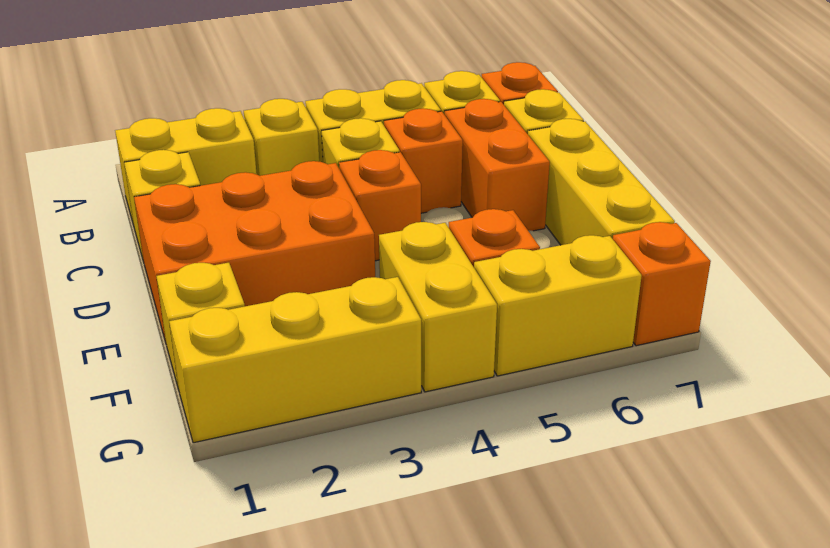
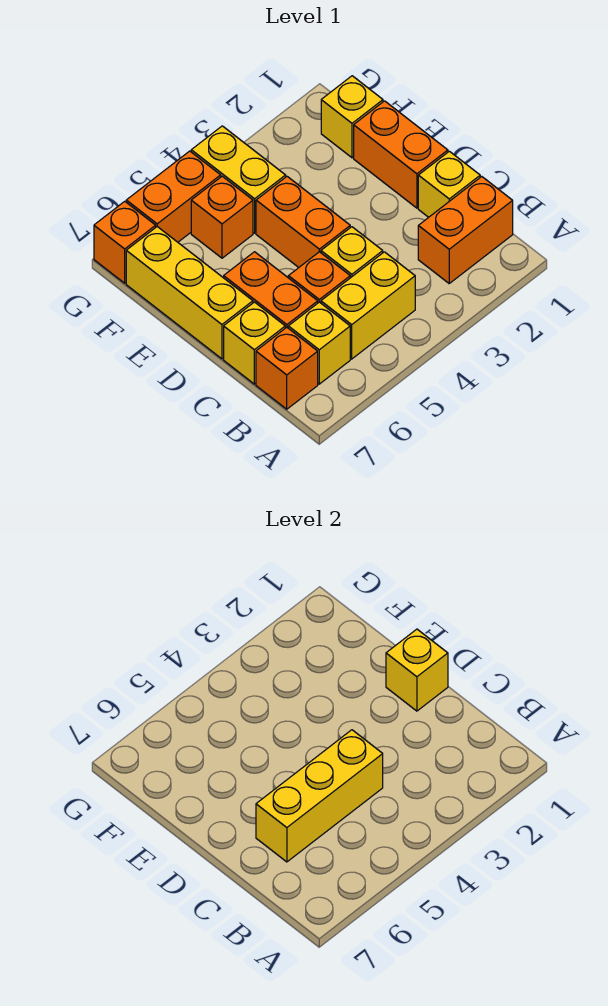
yellow brick B1:B2 level 1 -> orange brick B1:B2 level 1
yellow brick B3 level 1 -> yellow brick D1 level 2
orange brick D1:E3 level 1 -> orange brick D1:E1 level 1
orange brick D4 level 1 -> orange brick D4:E4 level 1
yellow brick G1:G3 level 1 -> yellow brick C4:C6 level 2
yellow brick G5:G6 level 1 -> orange brick G5:G6 level 1

